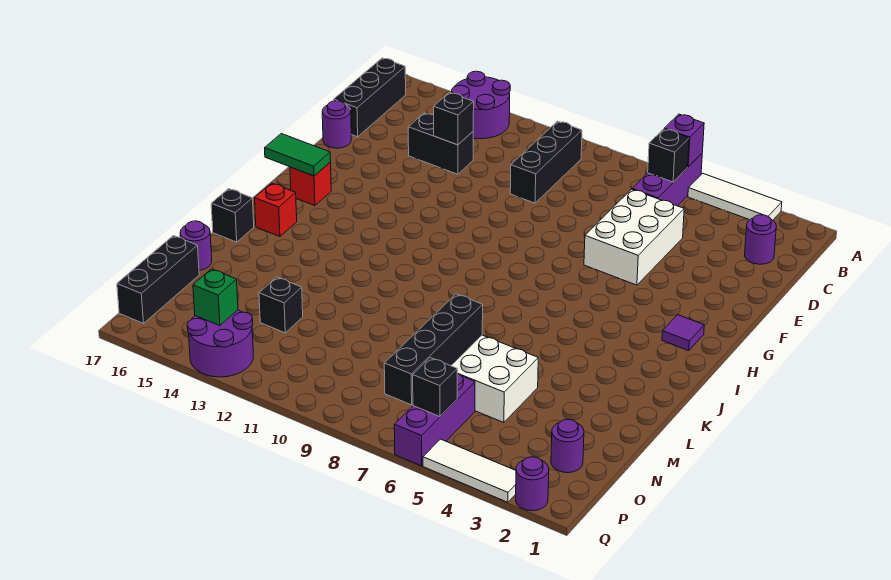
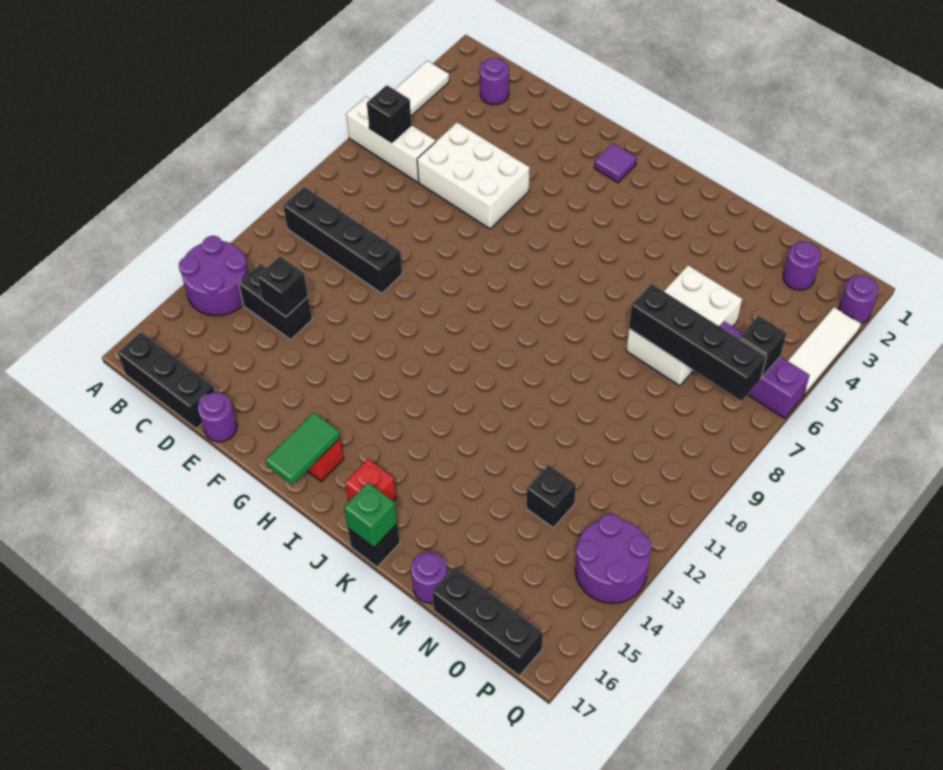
purple brick A6:C6 level 1 -> white brick A6:C6 level 1
purple brick A6 level 2 -> none
black brick B10:D10 level 1 -> black brick B10:E10 level 1
black brick D13:D14 level 1 -> black brick C13:D13 level 1
green brick P14 level 2 -> green brick K17 level 2

